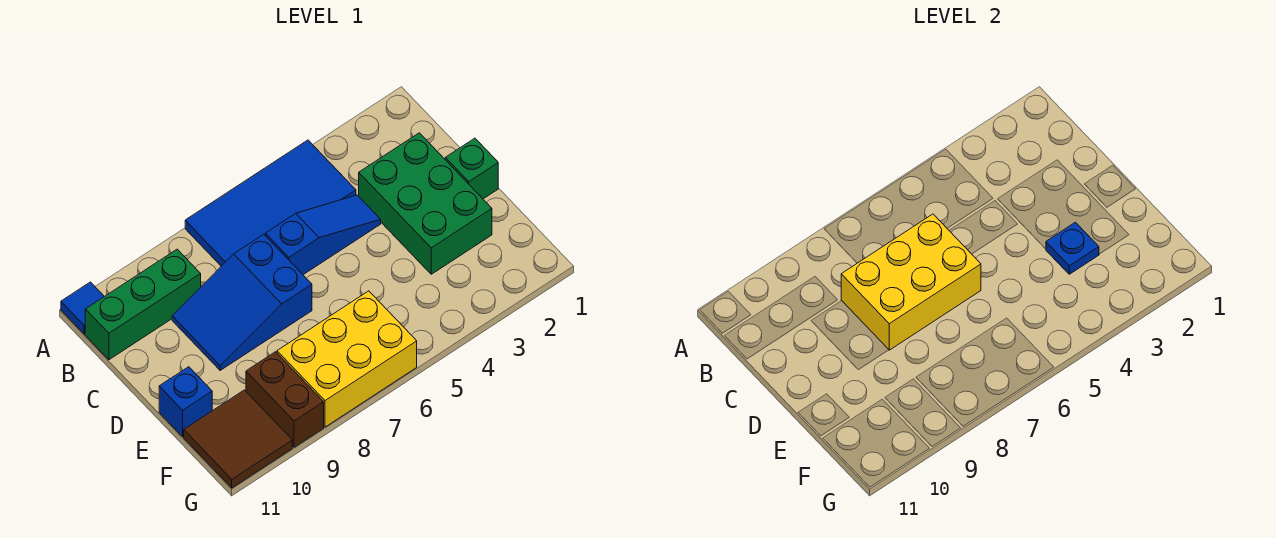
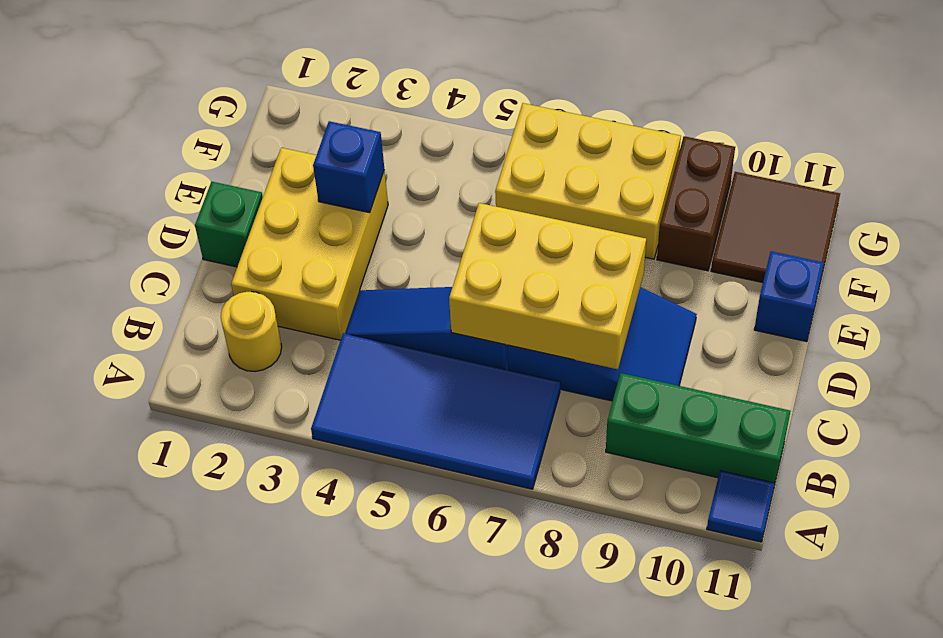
none -> yellow round brick B2 level 1
green brick C2:E3 level 1 -> yellow brick C2:E3 level 1
blue plate E3 level 2 -> blue brick E3 level 2

